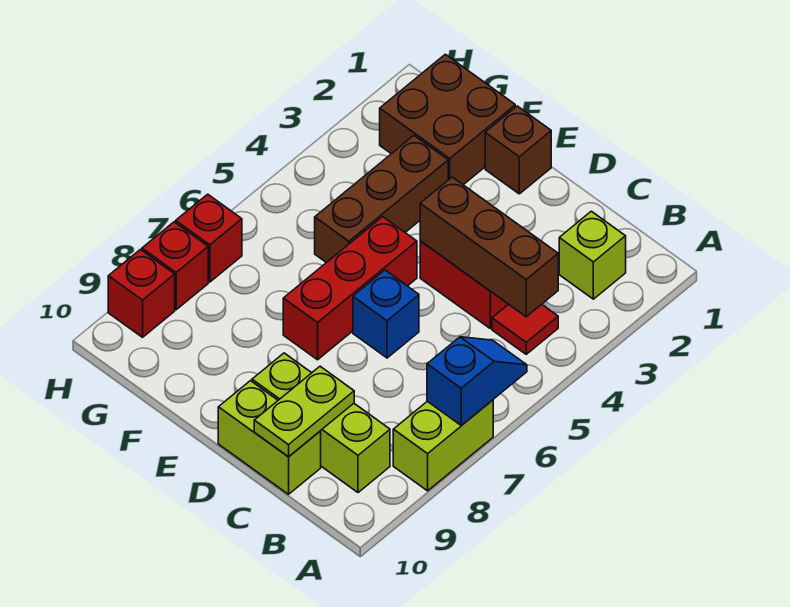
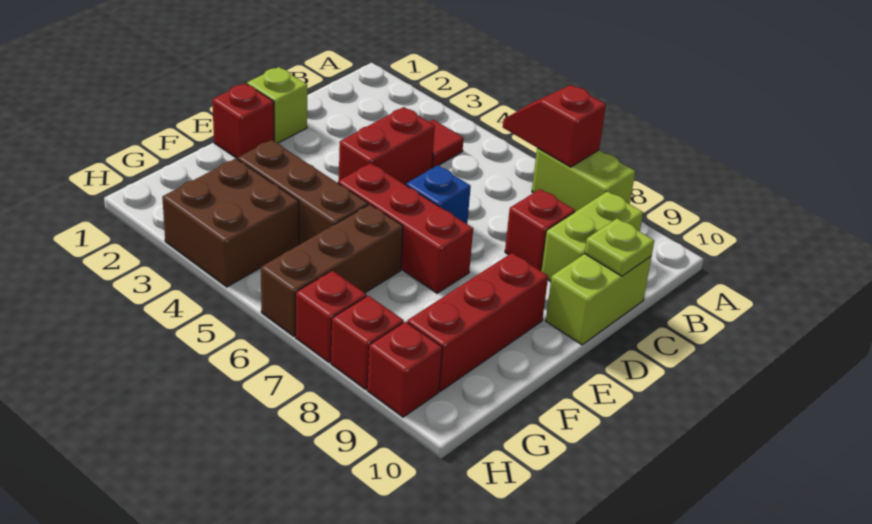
blue slope A6:A7 level 2 top 7 -> red slope A6:A7 level 2 top 7
lime brick B2 level 1 -> lime brick D1 level 1
brown brick B4:D4 level 2 -> brown brick F6:H6 level 1
lime brick B9:D9 level 1 -> lime brick B9:C9 level 1
none -> red brick C8 level 1
lime plate C9:C10 level 2 -> lime plate C10 level 2
brown brick E1 level 1 -> red brick E1 level 1
none -> red brick E9:G9 level 1
brown brick F1:G2 level 1 -> brown brick G3:H4 level 1

